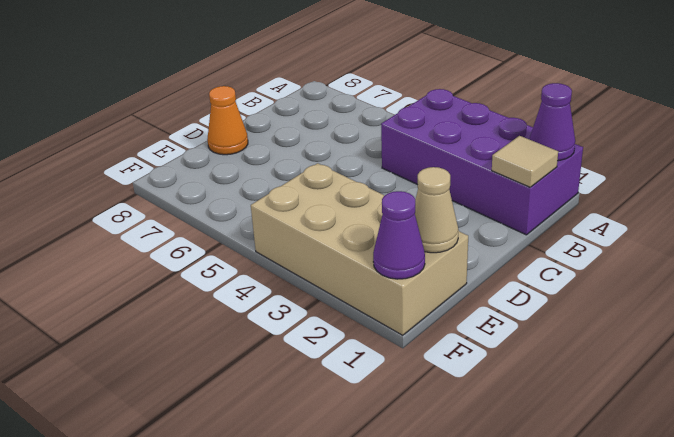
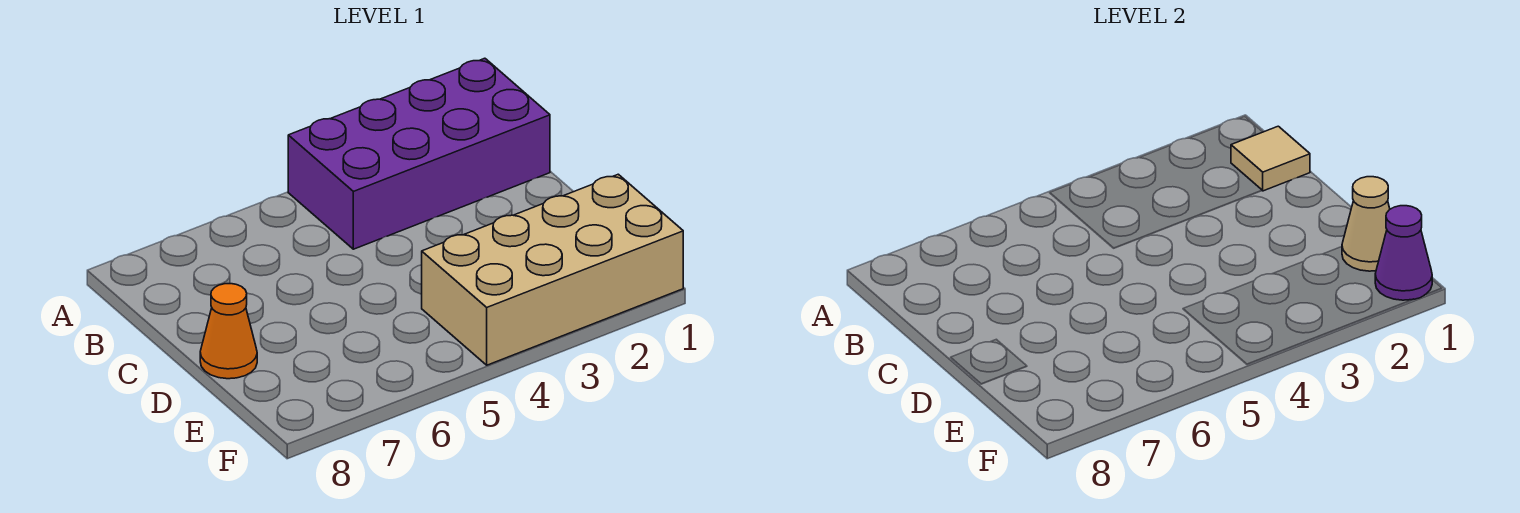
purple cone A1 level 2 -> none

